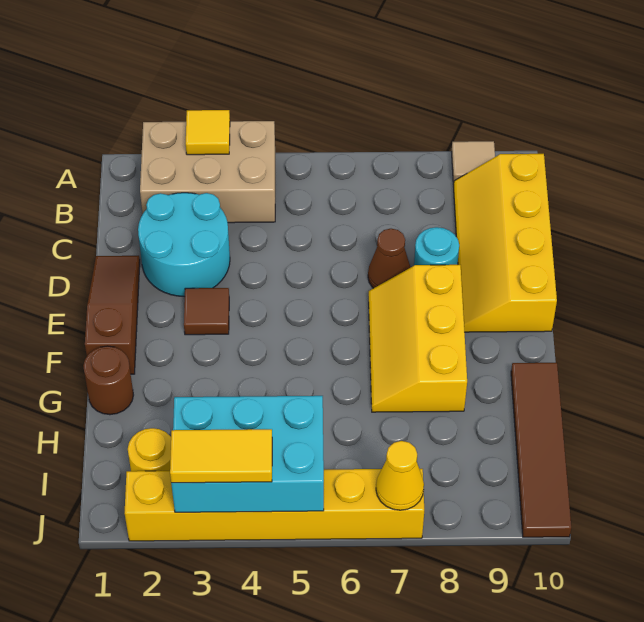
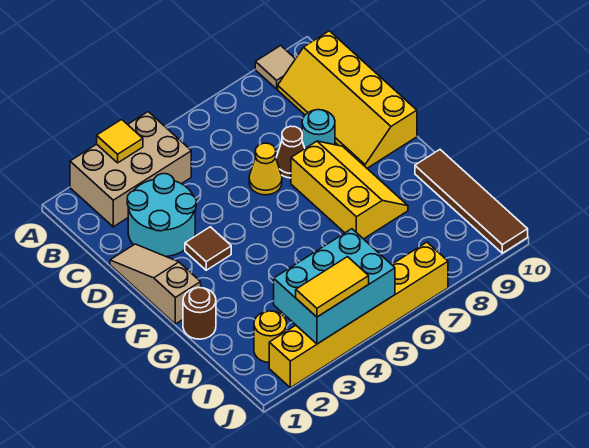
brown slope D1:F1 level 1 top F -> tan slope D1:F1 level 1 top F
yellow slope E7:G8 level 1 top 8 -> yellow slope E7:G8 level 1 top 7
yellow cone J7 level 2 -> yellow cone D6 level 1

